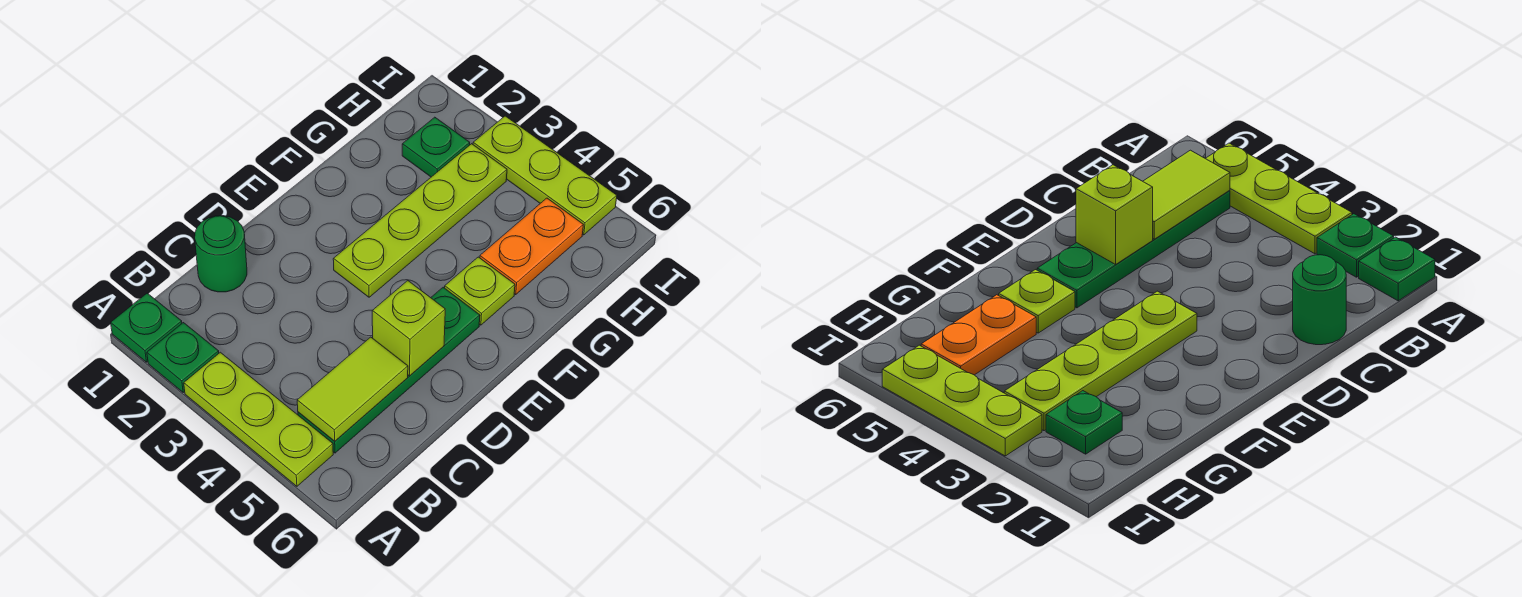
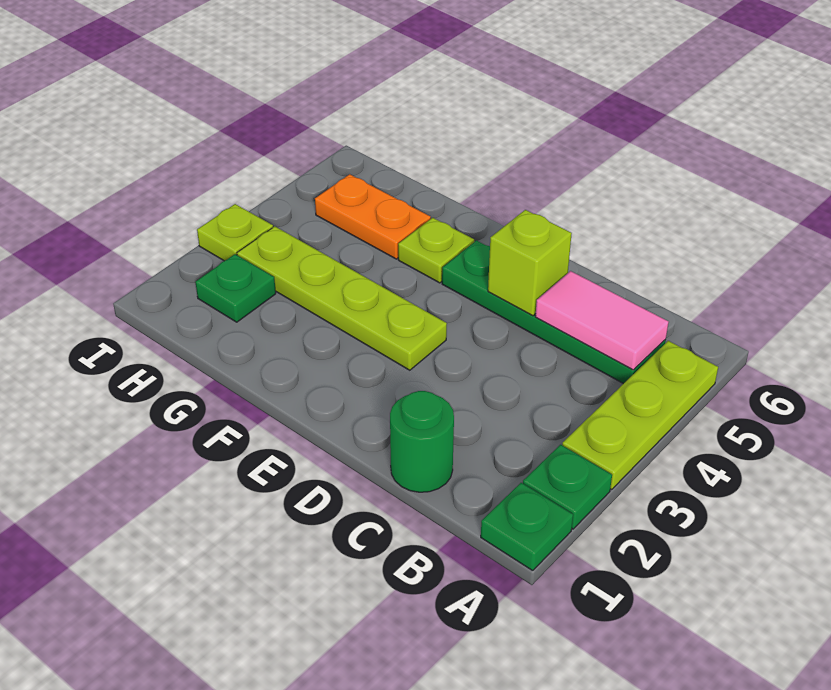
lime tile B5:C5 level 2 -> pink tile B5:C5 level 2
lime plate I3:I5 level 1 -> lime plate I3 level 1

